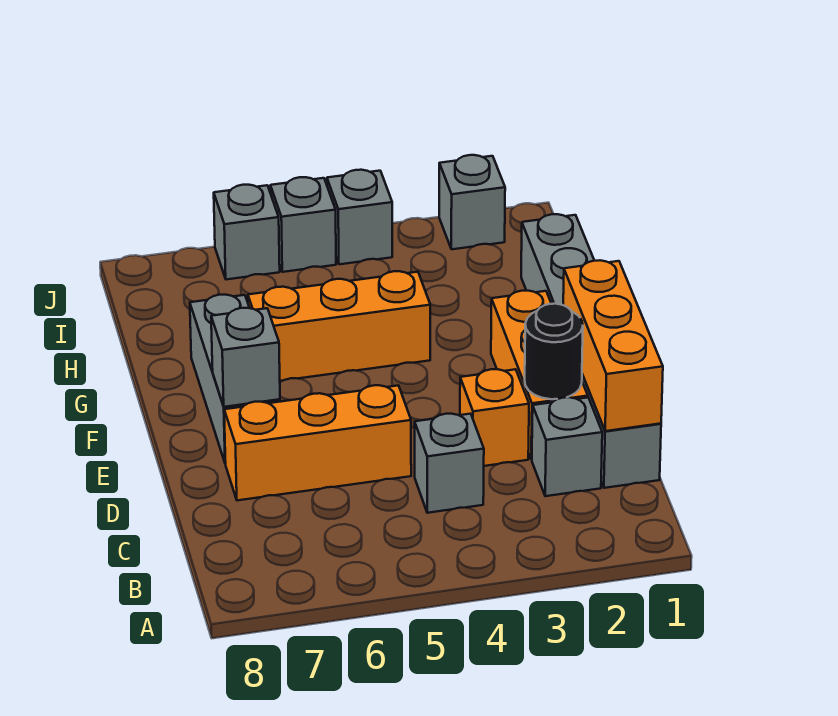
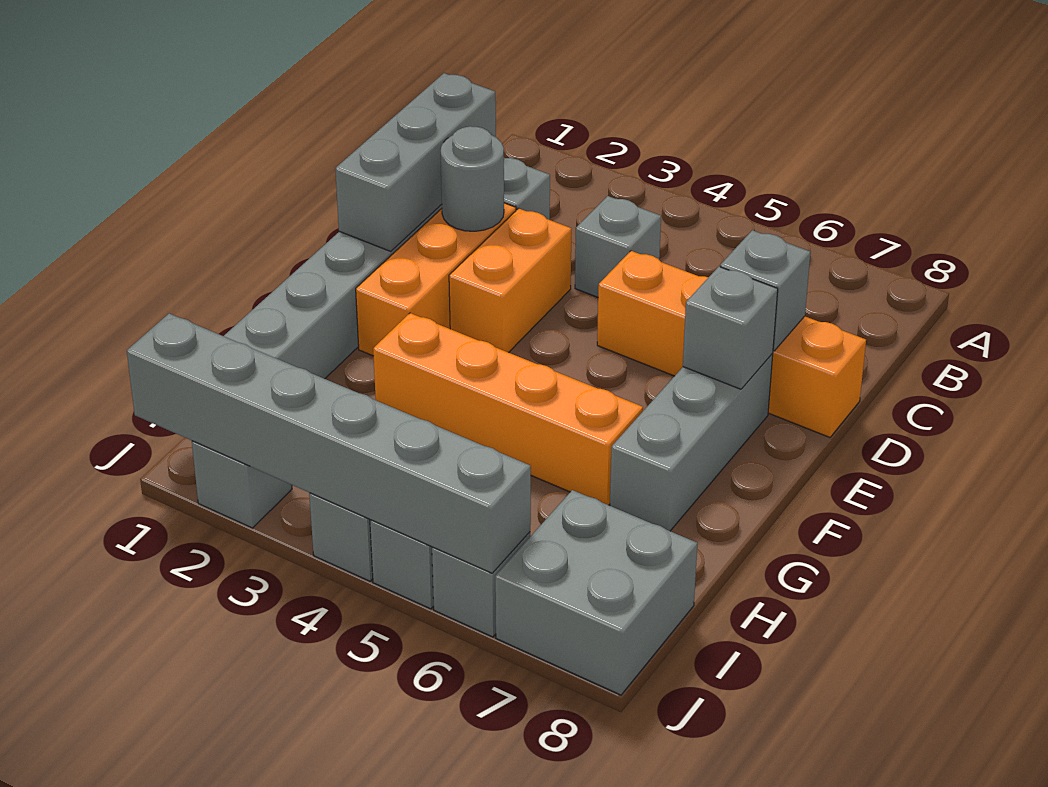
orange brick C1:E1 level 2 -> grey brick C1:E1 level 2
black round brick D2 level 2 -> grey round brick D2 level 2
orange brick D3 level 1 -> orange brick D3:E3 level 1
orange brick D5:D7 level 1 -> orange brick D5:D8 level 1
none -> grey brick D7 level 2
orange brick G4:G6 level 1 -> orange brick G3:G6 level 1
none -> grey brick I7:J8 level 1
none -> grey brick J1:J6 level 2

